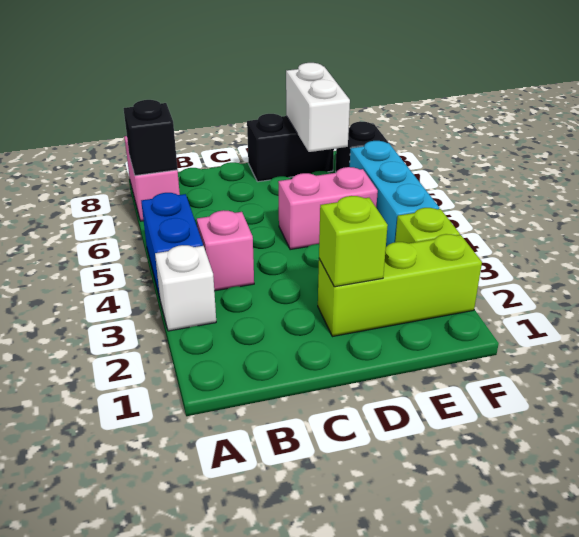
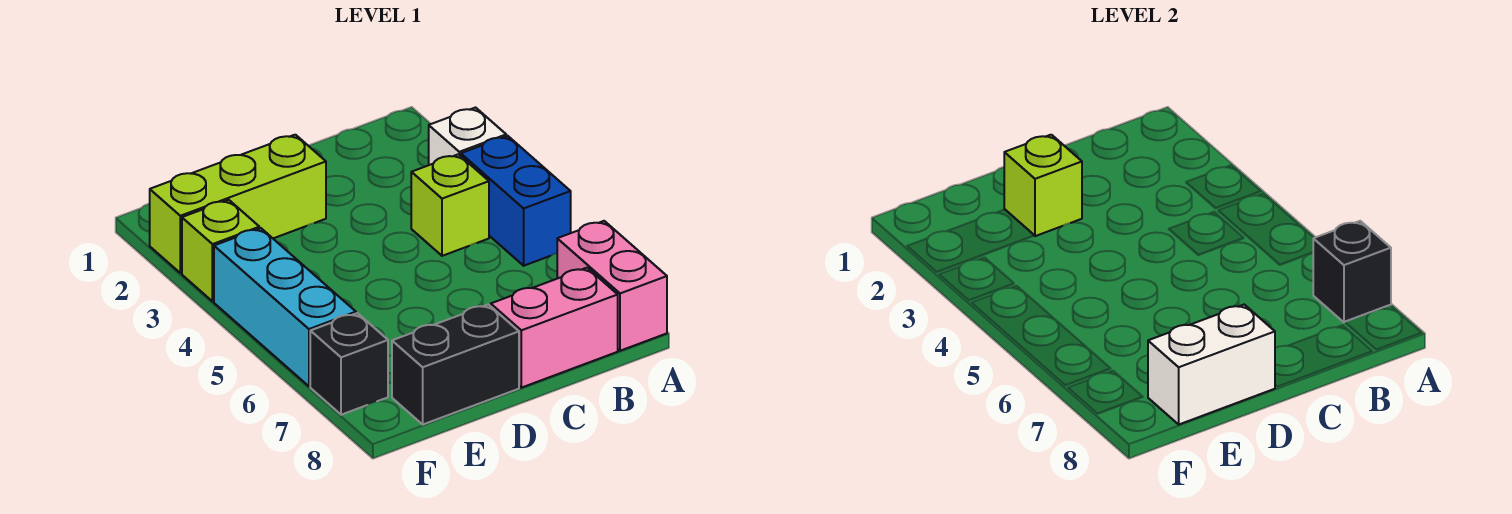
pink brick B4 level 1 -> lime brick B4 level 1
pink brick D5:E5 level 1 -> pink brick B8:C8 level 1
white brick E7:E8 level 2 -> white brick D8:E8 level 2

